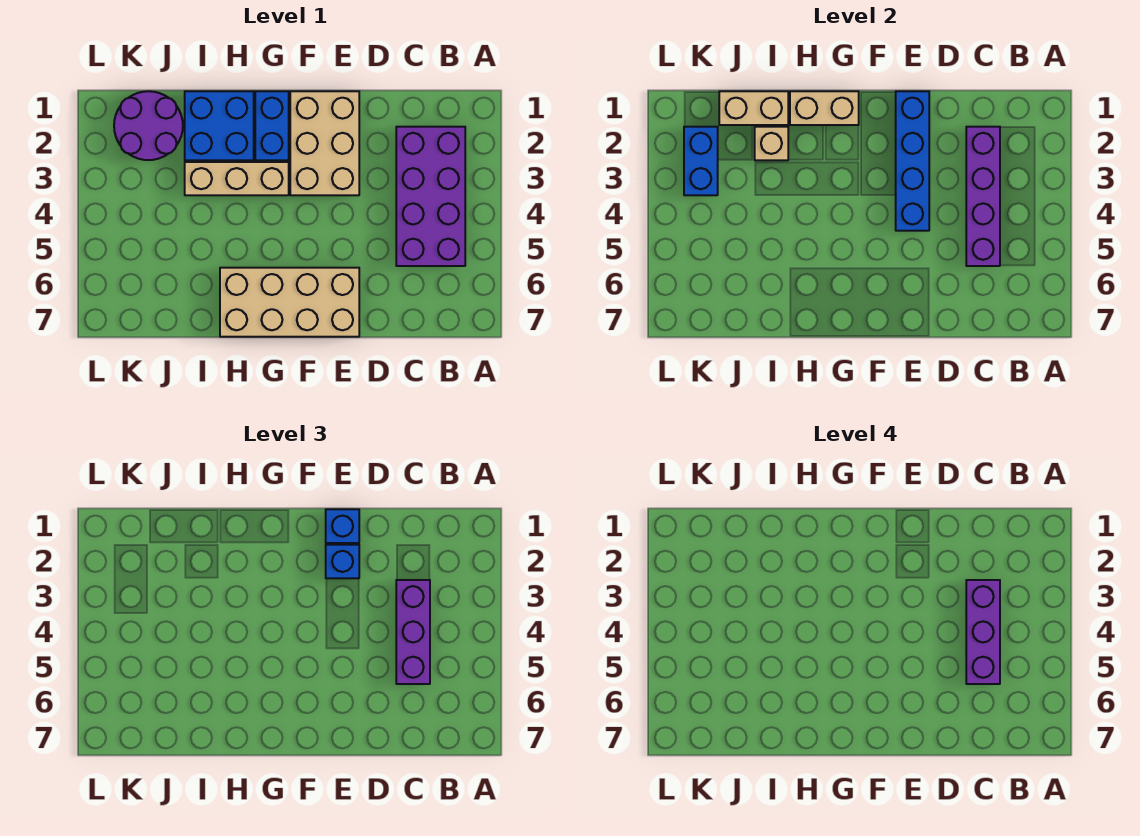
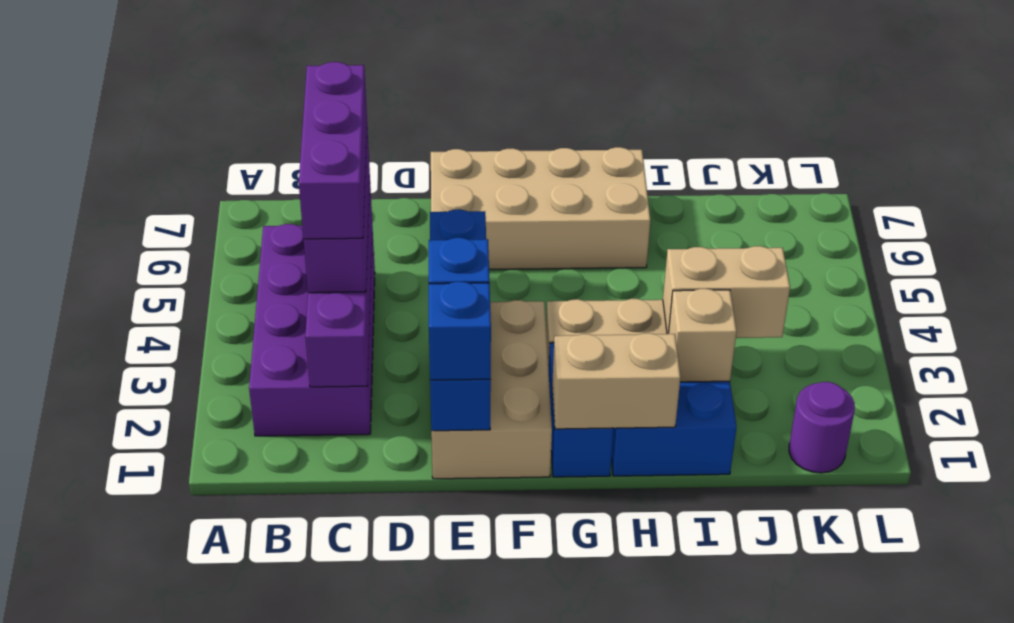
tan brick I1:J1 level 2 -> tan brick I3:J3 level 2
purple round brick J1:K2 level 1 -> purple round brick K1 level 1
blue brick K2:K3 level 2 -> none

